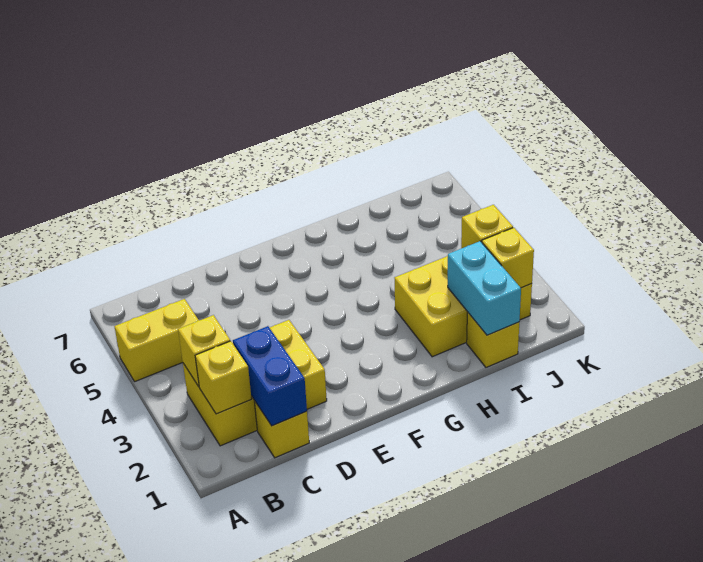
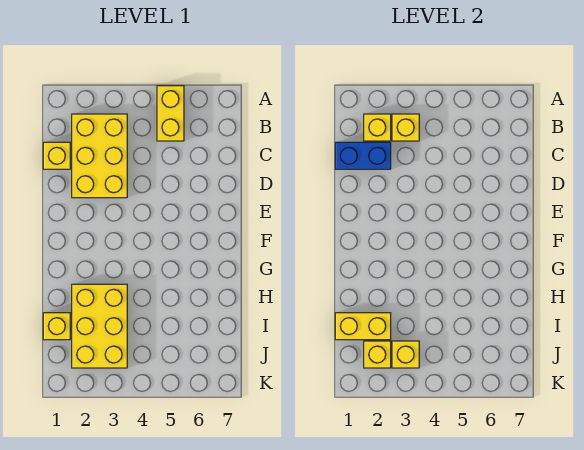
cyan brick I1:I2 level 2 -> yellow brick I1:I2 level 2

